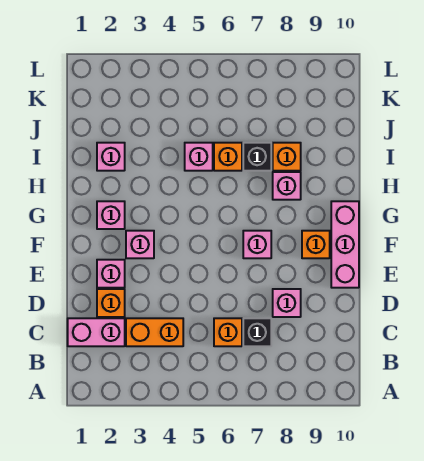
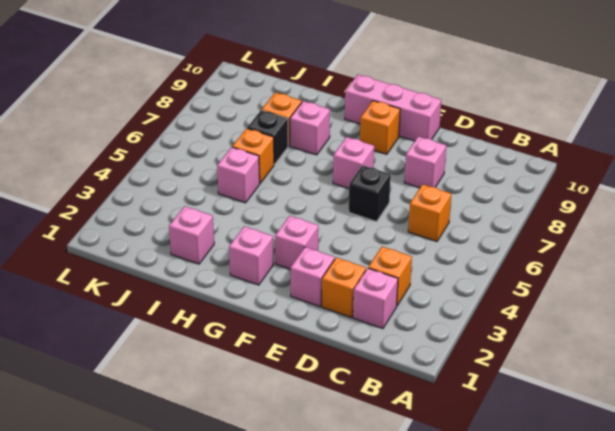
pink brick C1:C2 level 1 -> pink brick C2 level 1
orange brick C3:C4 level 1 -> orange brick C3 level 1
black brick C7 level 1 -> black brick E6 level 1

